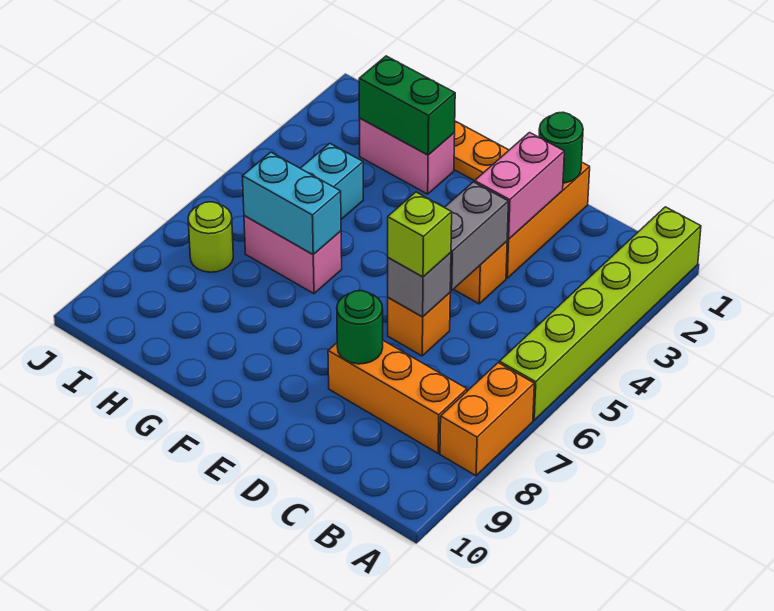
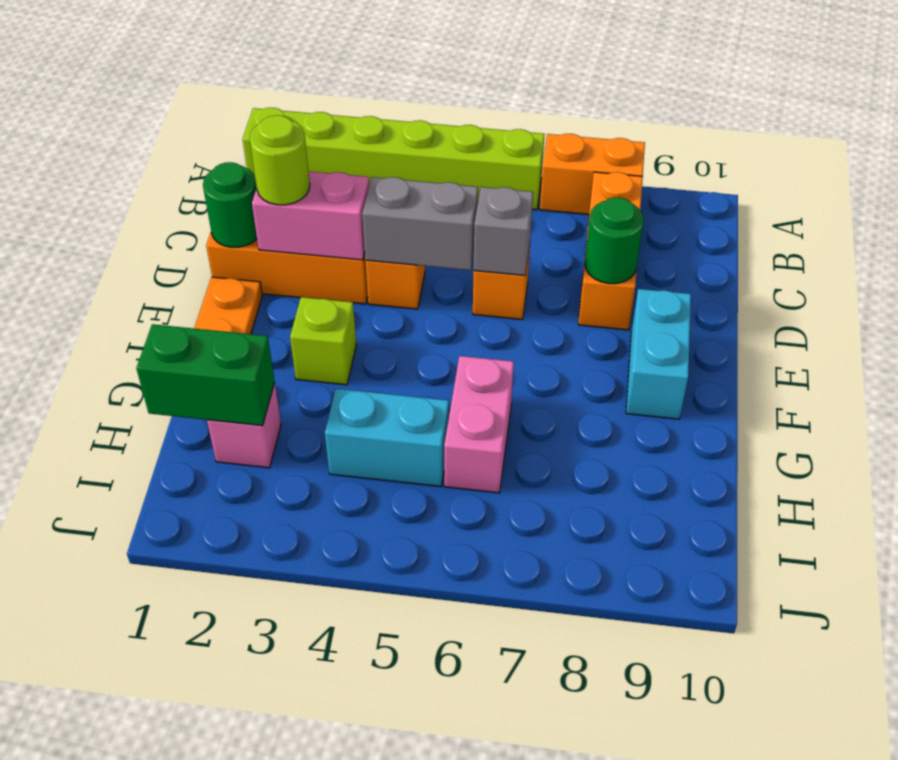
lime brick D6 level 3 -> lime brick F3 level 1
pink brick G2:H2 level 1 -> pink brick H2 level 1
green brick G2:H2 level 2 -> green brick H1:H2 level 2
cyan brick G6:H6 level 2 -> cyan brick E9:F9 level 1
lime round brick I7 level 1 -> lime round brick D2 level 3

